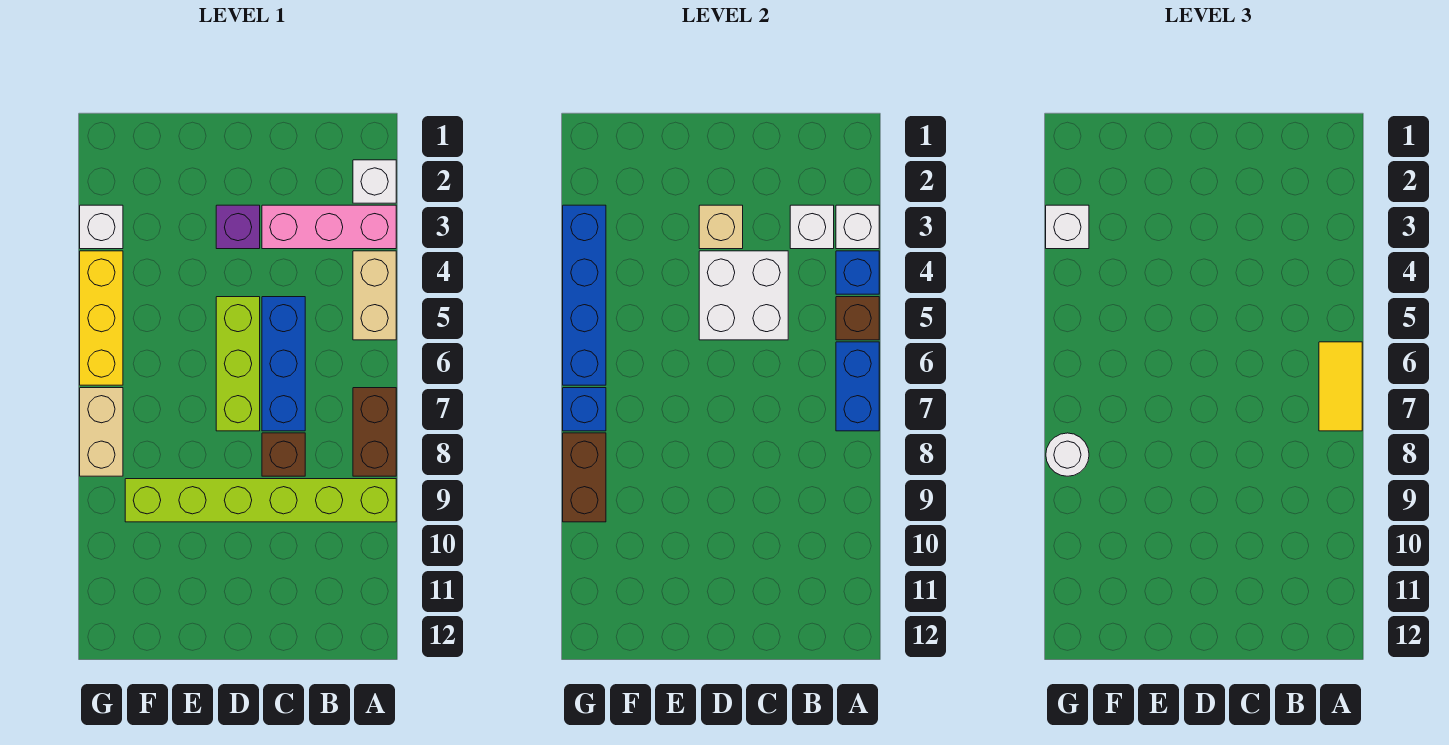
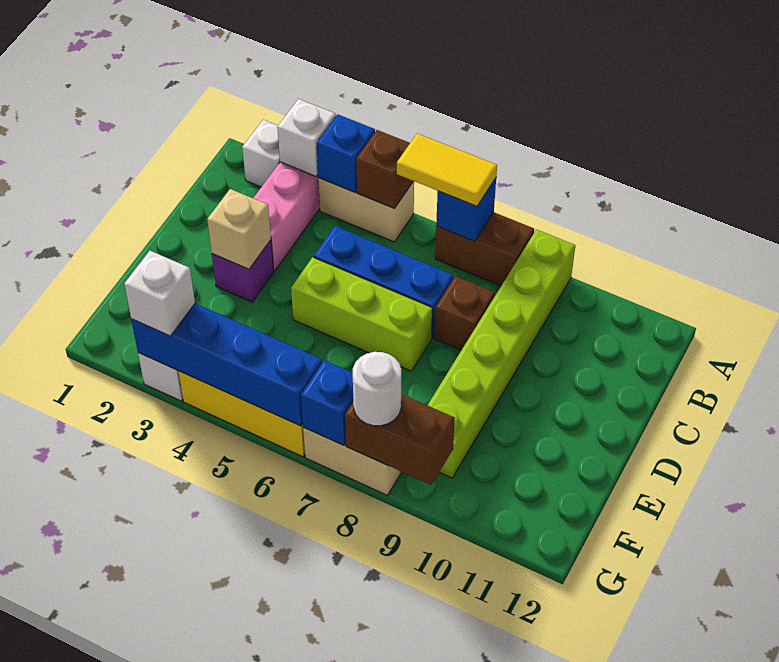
blue brick A6:A7 level 2 -> blue brick A7 level 2
white brick B3 level 2 -> none
white brick C4:D5 level 2 -> none

